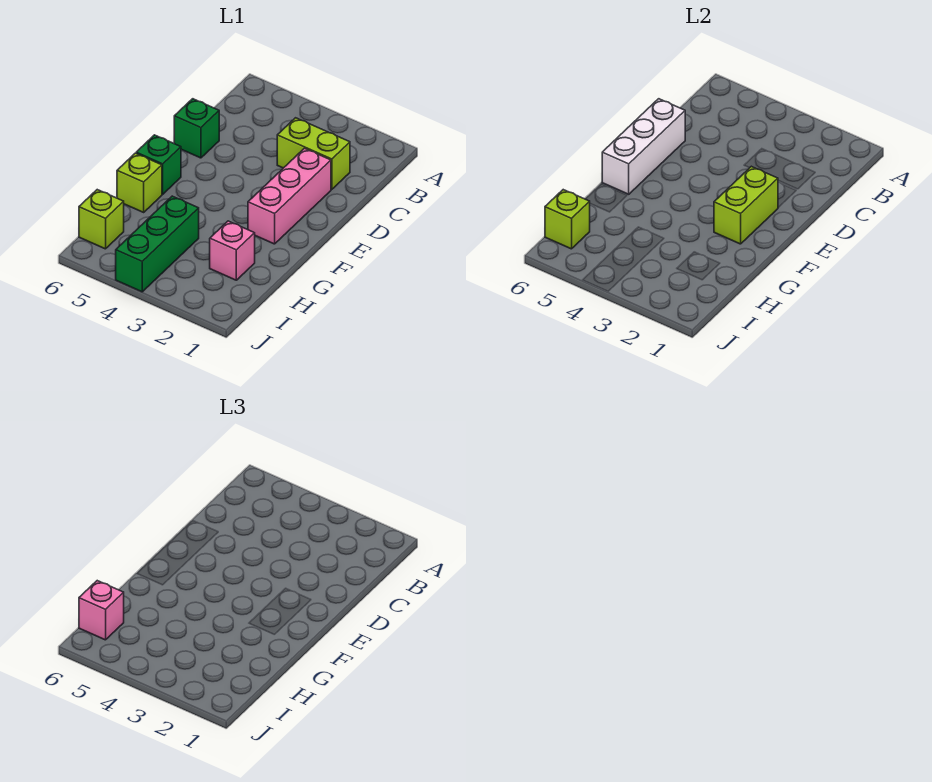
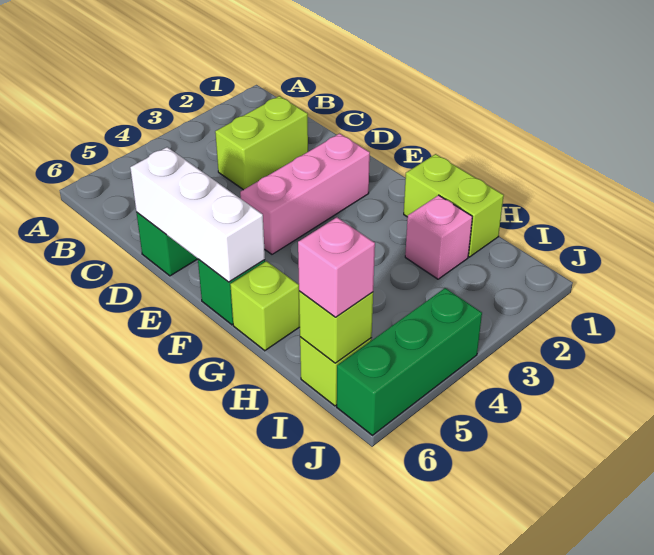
pink brick D2:F2 level 1 -> pink brick E2:E4 level 1
lime brick E2:F2 level 2 -> lime brick G1:H1 level 1
green brick H4:J4 level 1 -> green brick J4:J6 level 1

